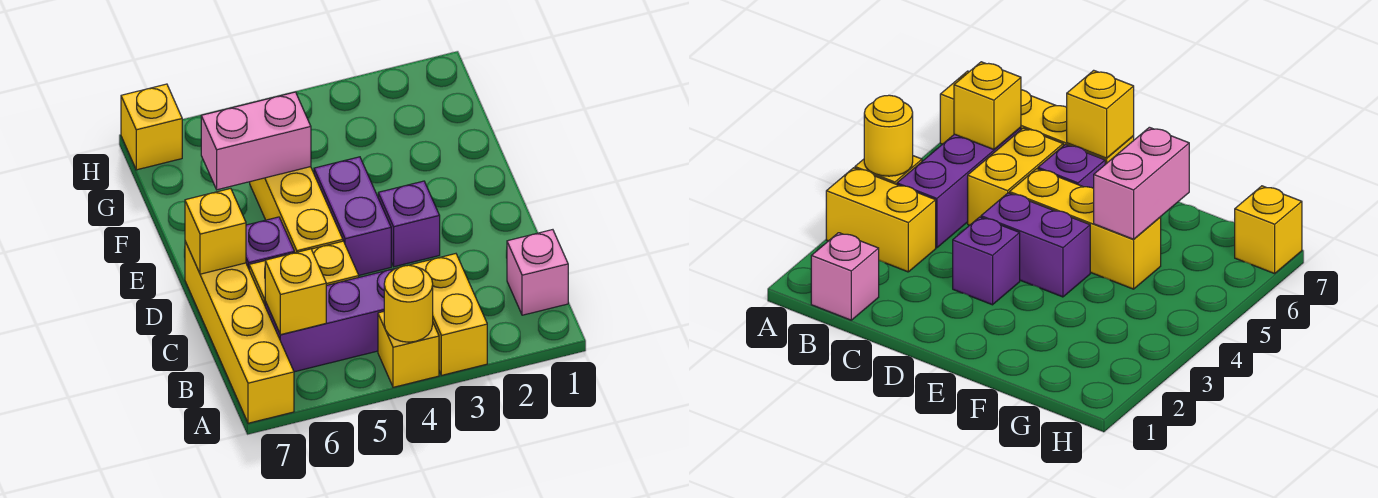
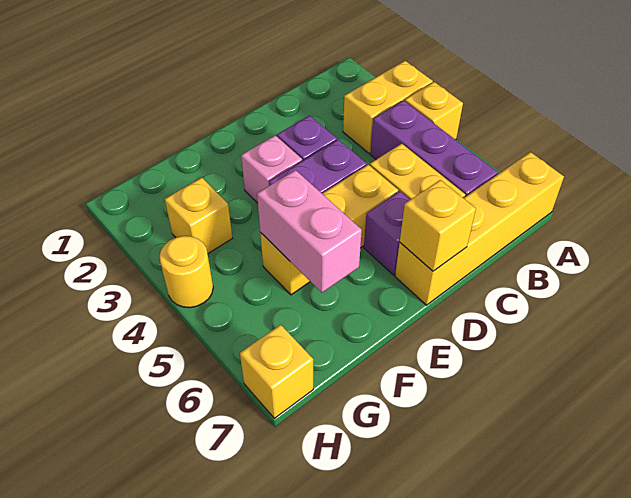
yellow round brick A4 level 2 -> yellow round brick H4 level 1
pink brick B1 level 1 -> pink brick E3 level 1
yellow brick B6 level 2 -> yellow brick G3 level 1

